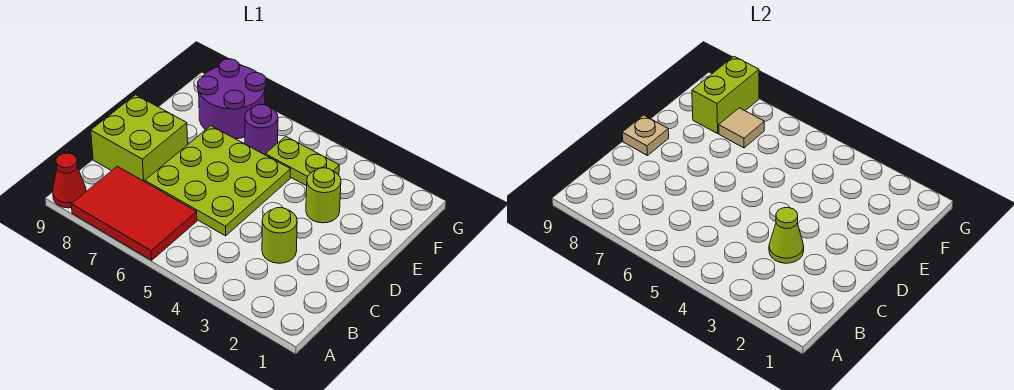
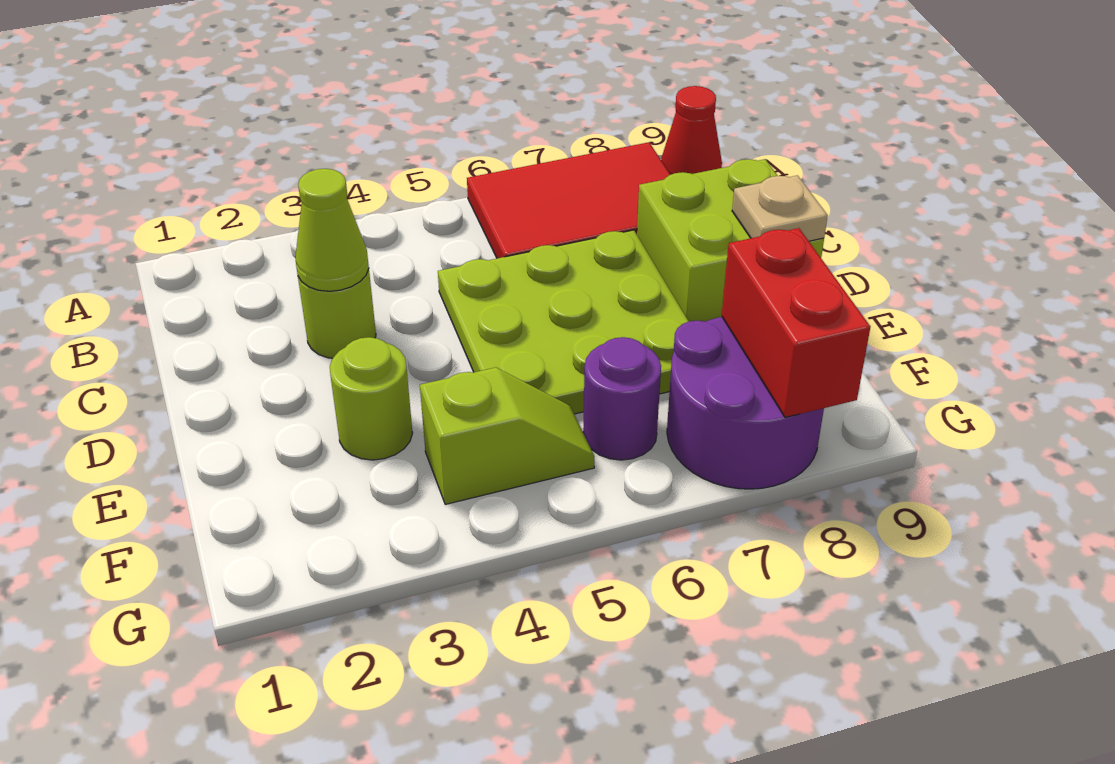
lime plate F4:F5 level 1 -> lime slope F4:F5 level 1 top 4
tan tile F7 level 2 -> none
lime brick F8:G8 level 2 -> red brick F8:G8 level 2

